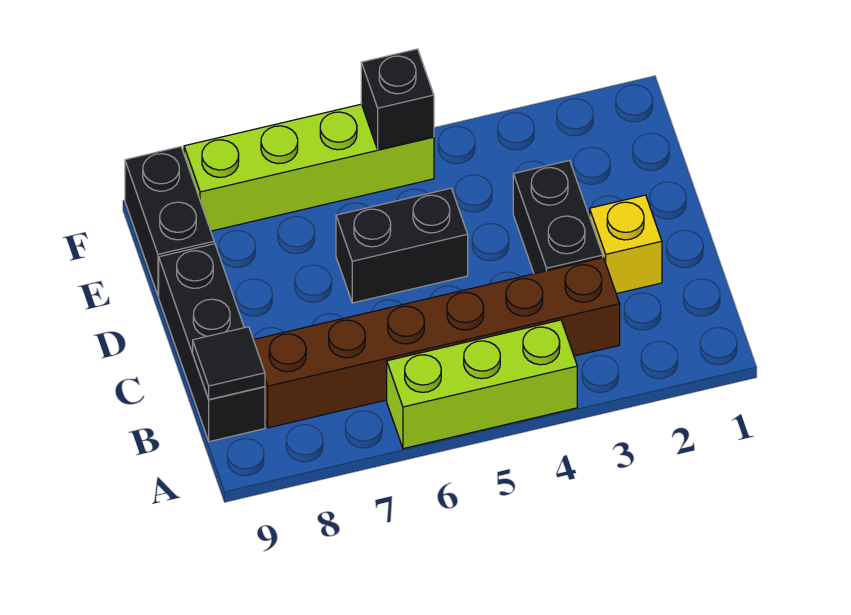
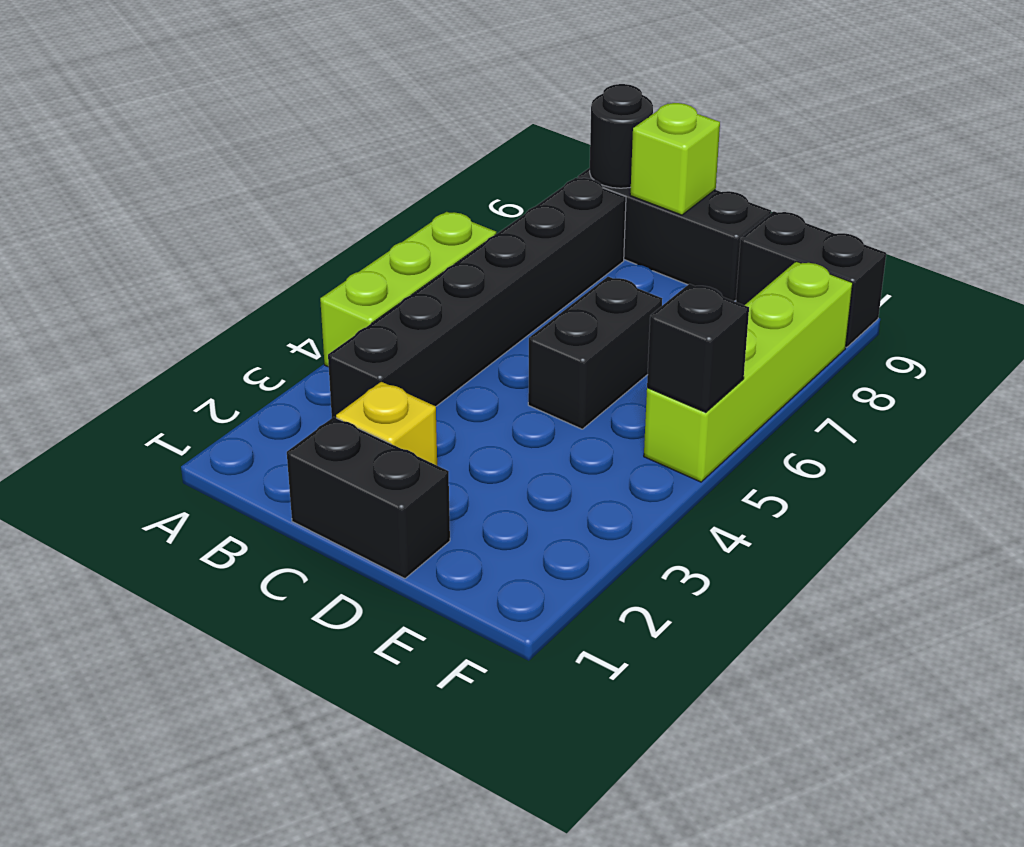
brown brick B3:B8 level 1 -> black brick B3:B8 level 1
black tile B9 level 2 -> black round brick B9 level 2
black brick C3:D3 level 1 -> black brick C1:D1 level 1
none -> lime brick C9 level 2

